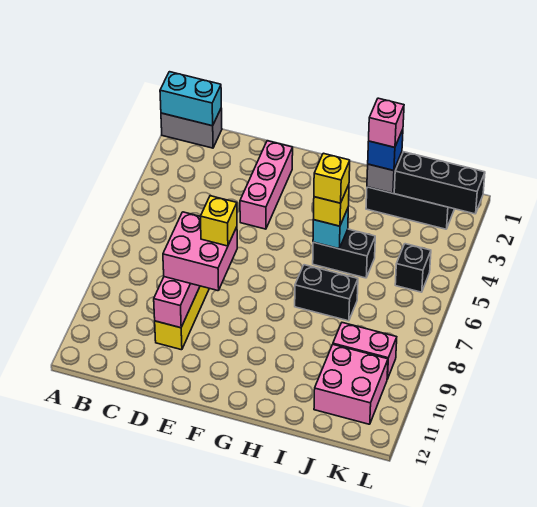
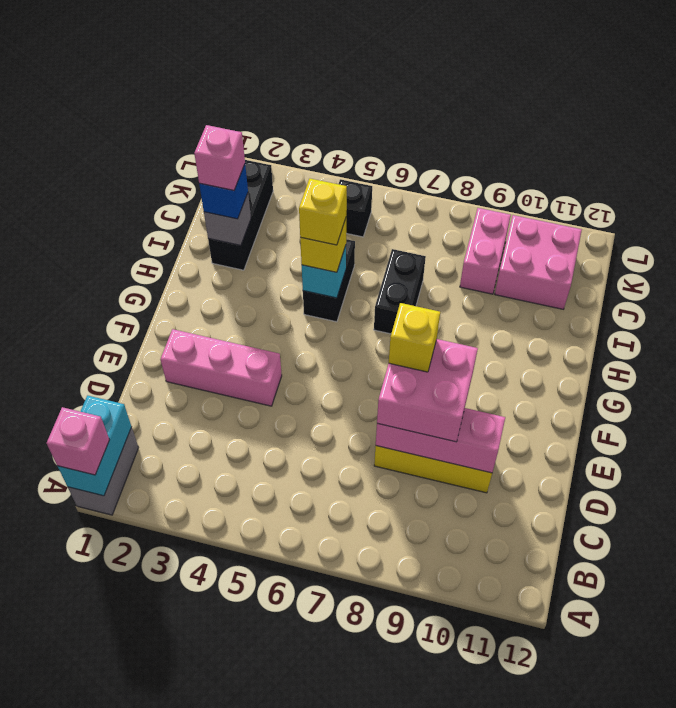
none -> pink brick A1 level 3
black brick J2:L2 level 2 -> none

